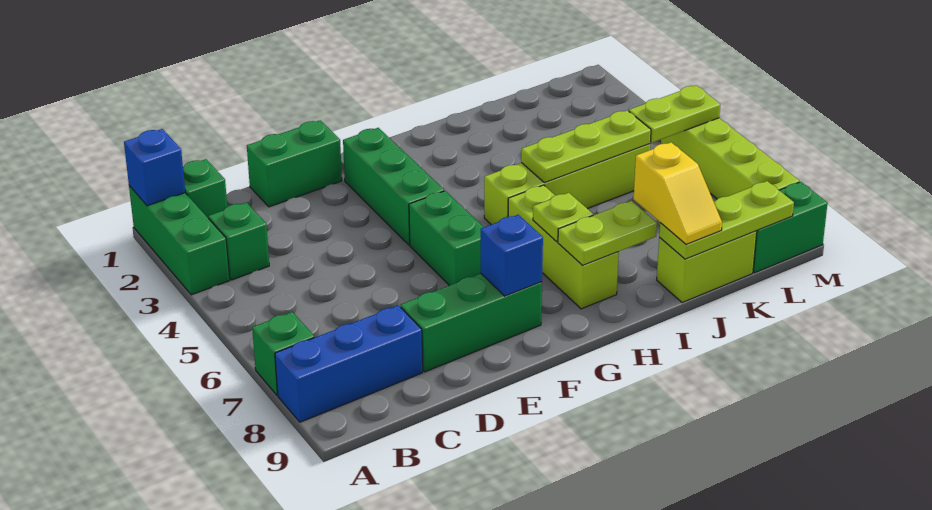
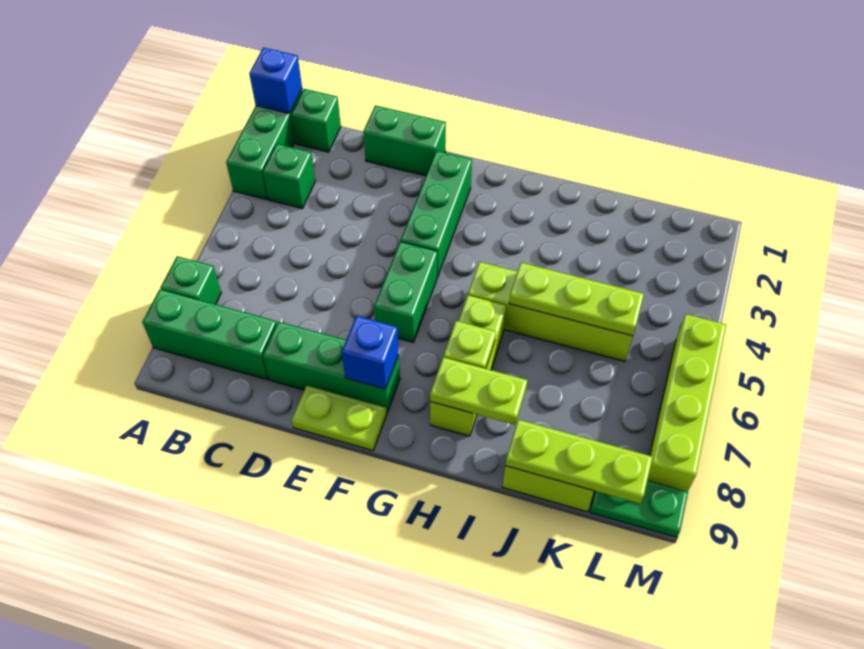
blue brick A8:C8 level 1 -> green brick A8:C8 level 1
yellow slope J8:J9 level 3 top 8 -> none
lime plate L5:M5 level 2 -> lime plate E9:F9 level 1
green brick L9:M9 level 1 -> green plate L9:M9 level 1

